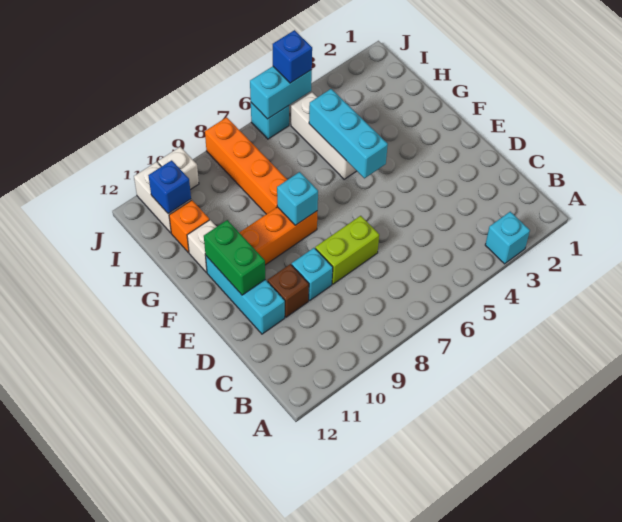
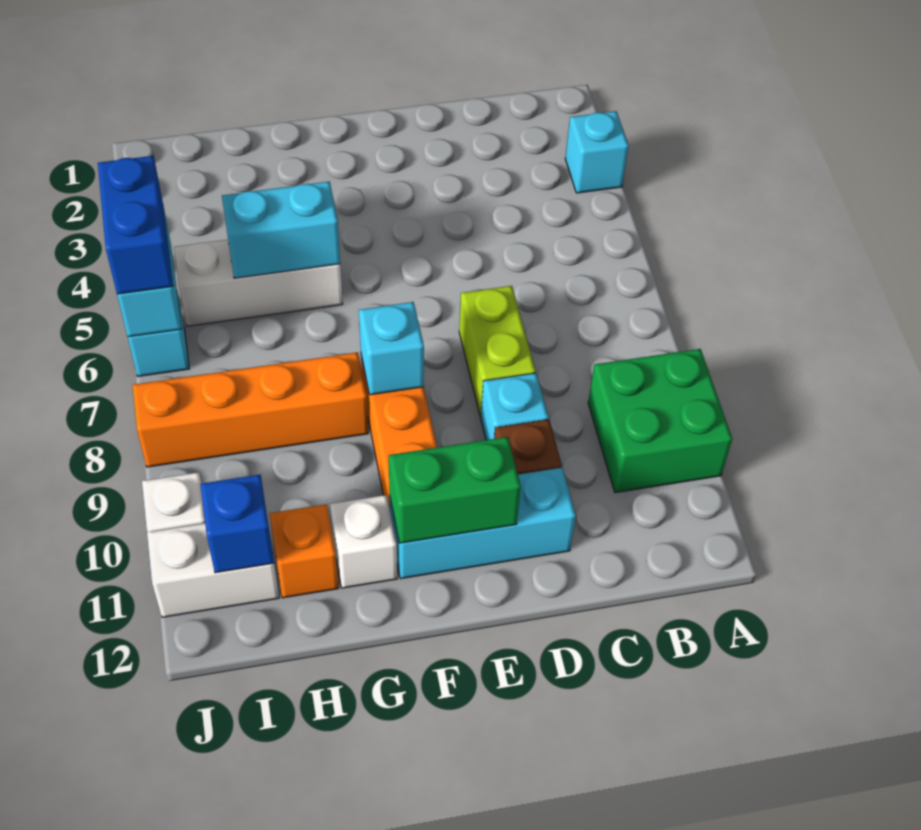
none -> green brick A9:B10 level 1
cyan brick F5:H5 level 2 -> cyan brick G5:H5 level 2
blue brick J5 level 3 -> blue brick J5:J6 level 3

